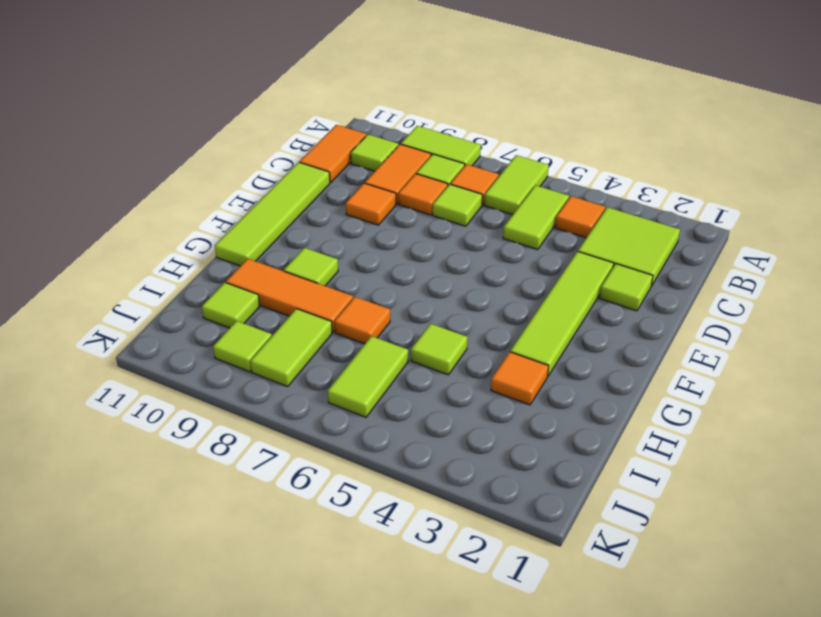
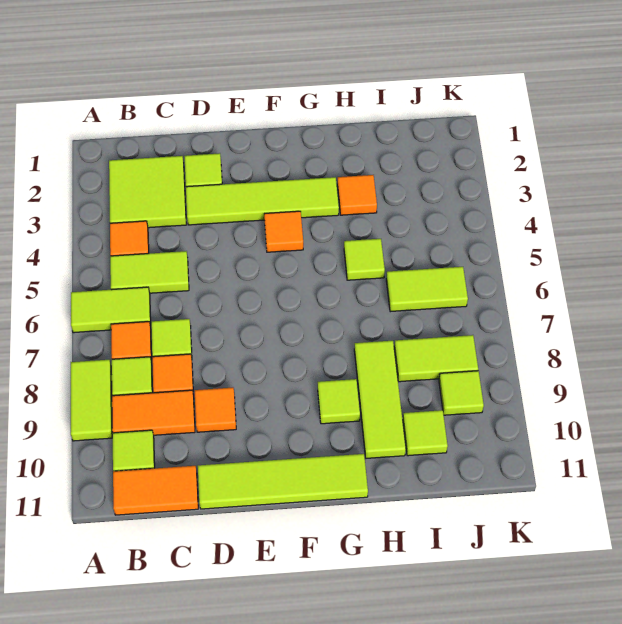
orange tile H7 level 1 -> orange tile F4 level 1
orange tile H8:H10 level 1 -> lime tile H8:H10 level 1

